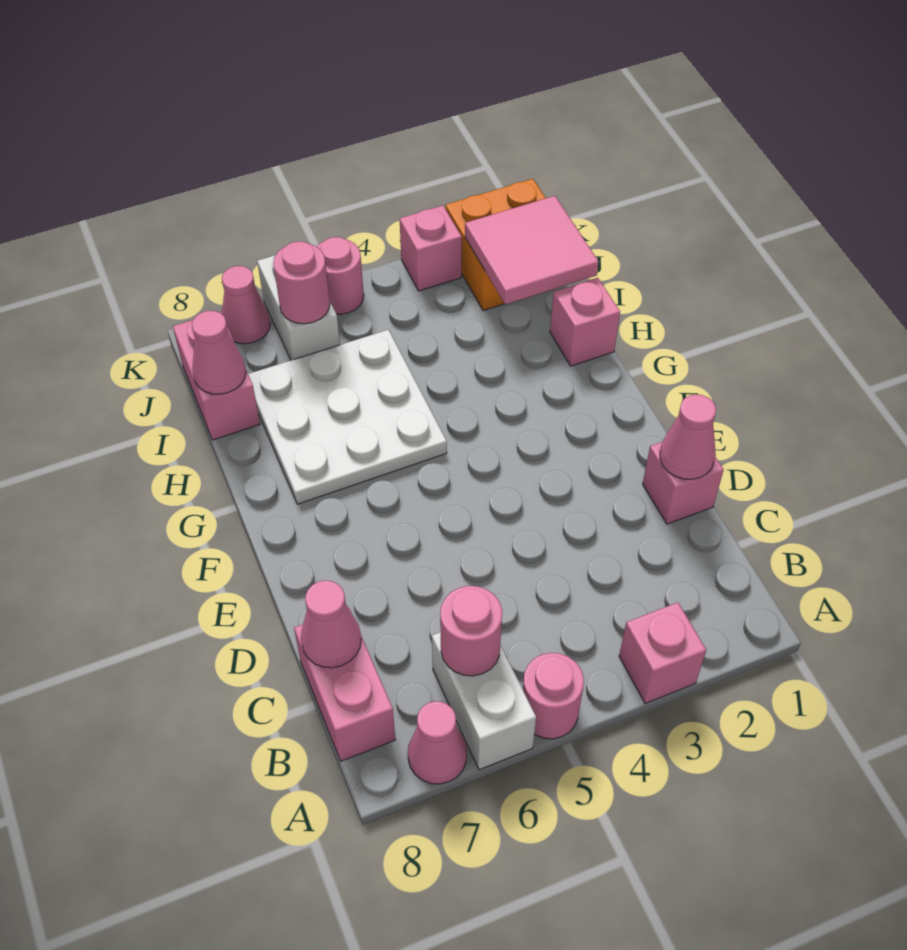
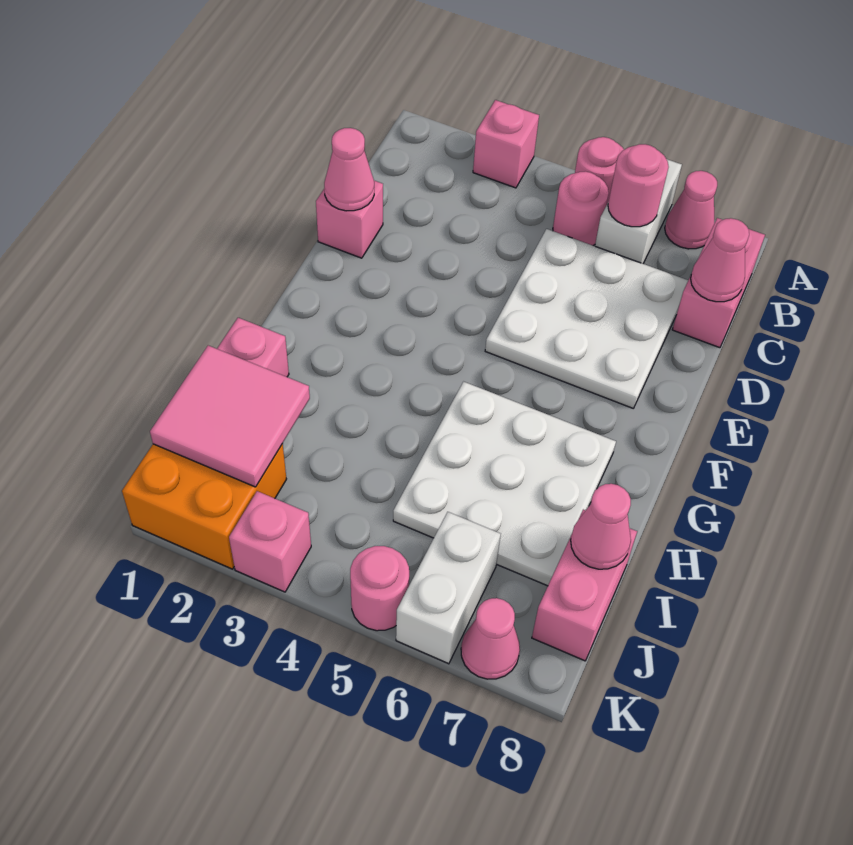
none -> white plate C5:E7 level 1
pink round brick J6 level 2 -> pink round brick B5 level 1

